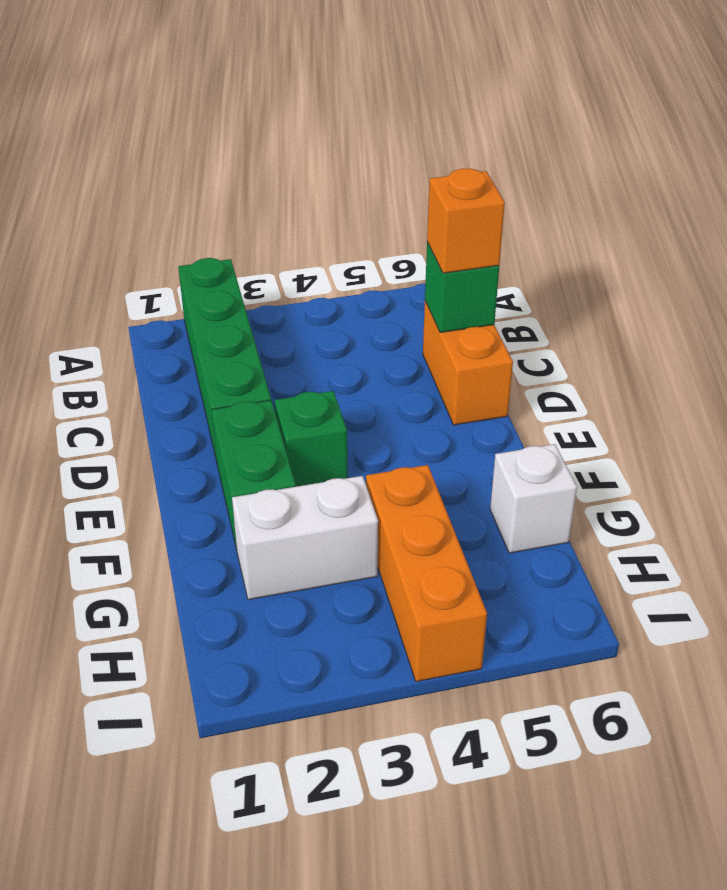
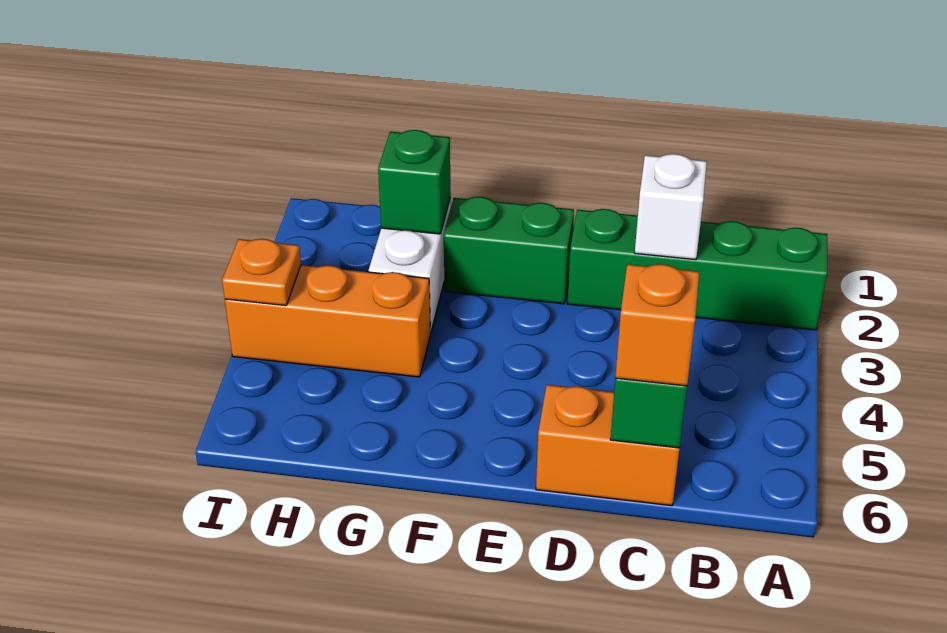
green brick E3 level 1 -> green brick G2 level 2
white brick G6 level 1 -> white brick C2 level 2
none -> orange plate I4 level 2

